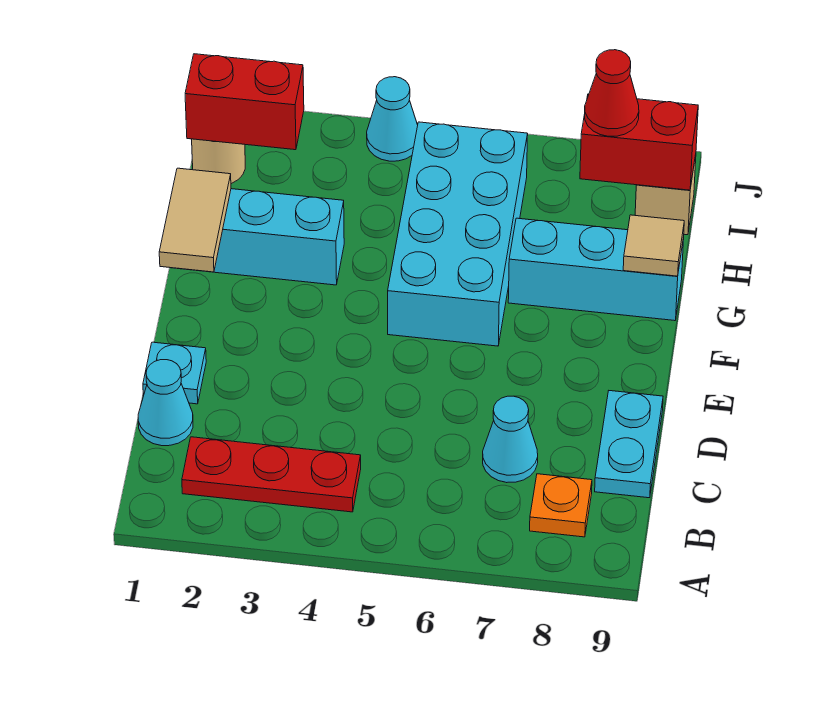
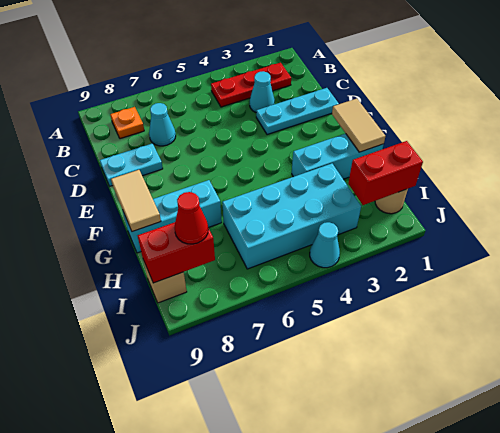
cyan cone C1 level 1 -> cyan cone C3 level 1
cyan plate C9:D9 level 1 -> cyan plate D8:D9 level 1
cyan plate D1 level 1 -> cyan plate D1:D3 level 1
cyan brick F5:I6 level 1 -> cyan brick H3:I6 level 1
tan tile G9 level 2 -> tan tile F9:G9 level 2

